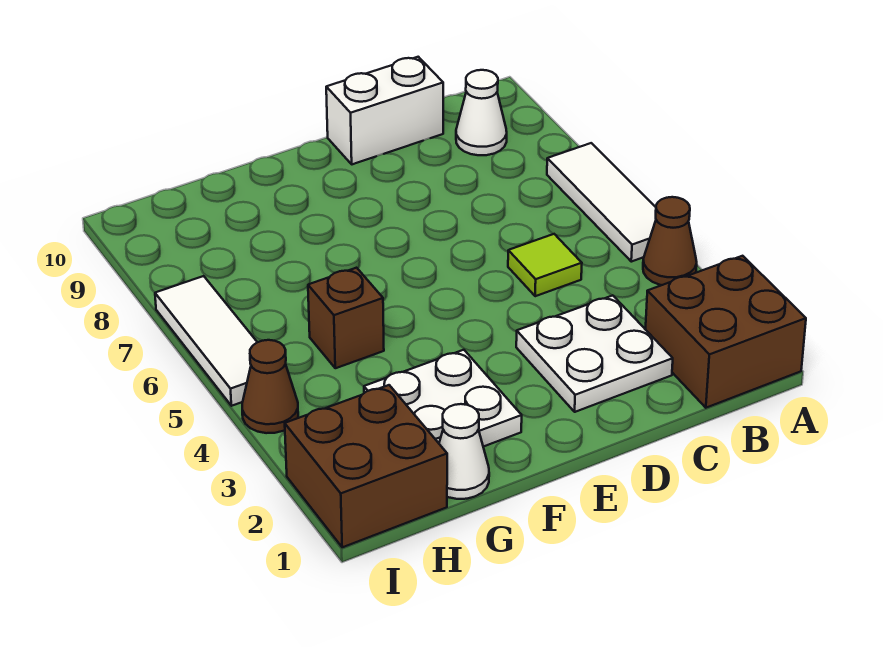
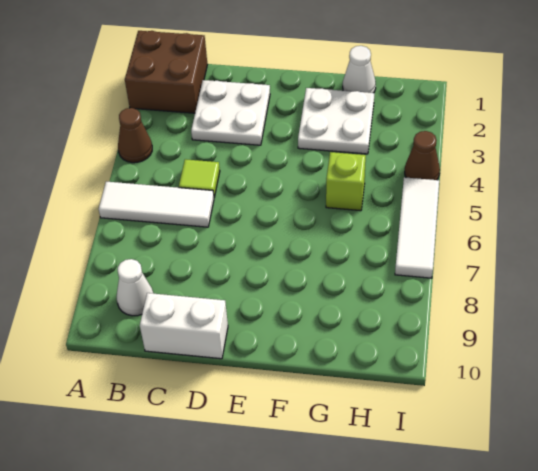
white tile A5:A7 level 1 -> white tile A6:C6 level 1
brown brick G5 level 1 -> lime brick G5 level 1
brown brick H1:I2 level 1 -> none

